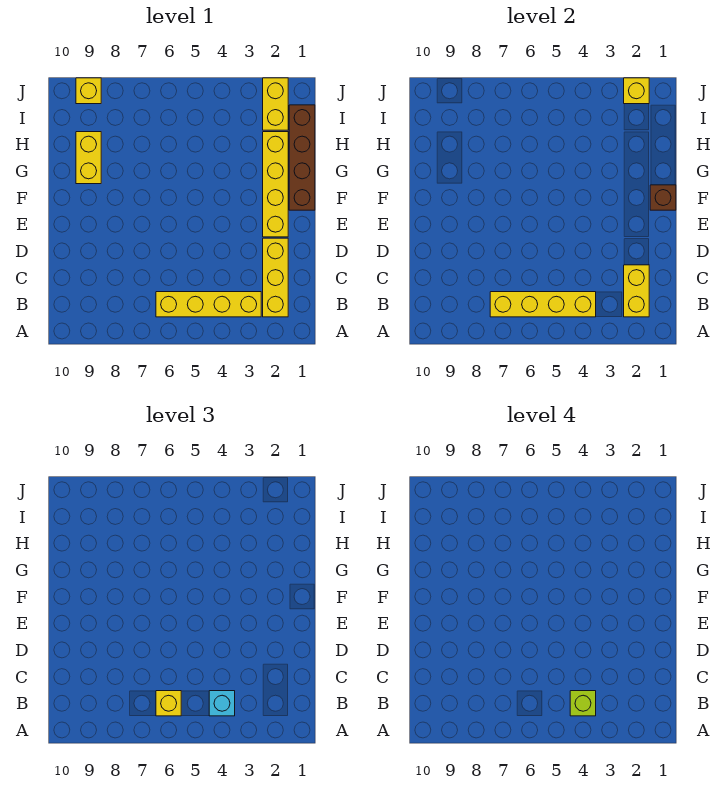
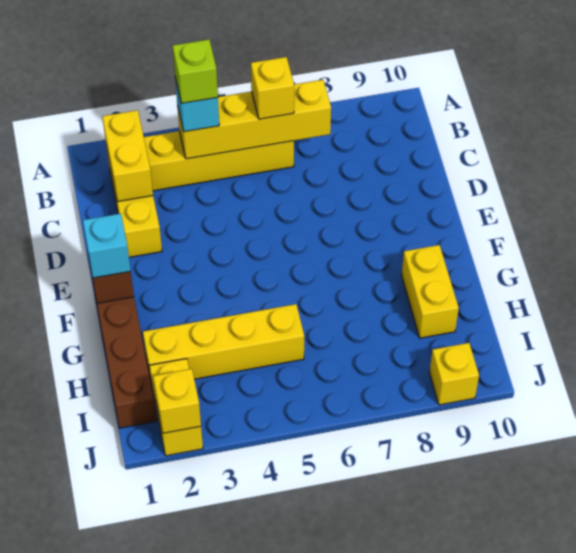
yellow brick E2:H2 level 1 -> yellow brick H2:H5 level 1
none -> cyan brick F1 level 3

